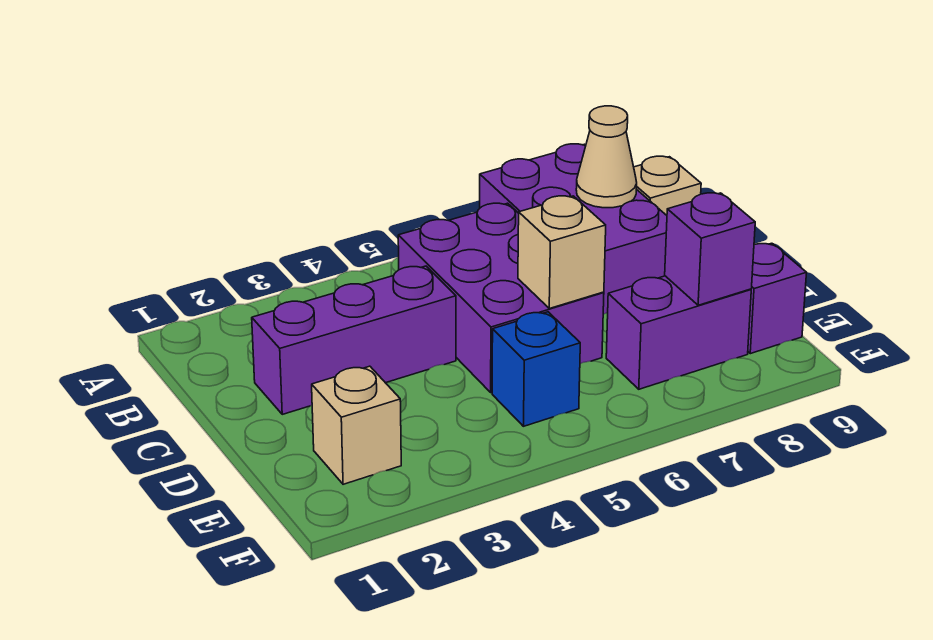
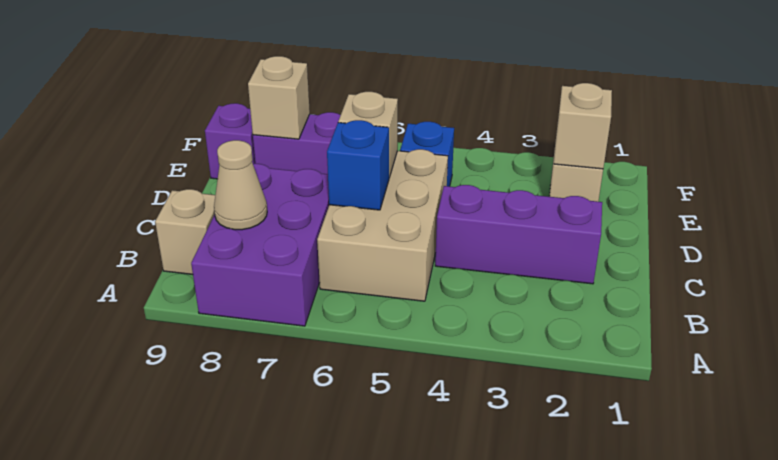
purple brick B5:D6 level 1 -> tan brick B5:D6 level 1
none -> blue brick C6 level 2
none -> tan brick E2 level 2
purple brick E8 level 2 -> tan brick E8 level 2

